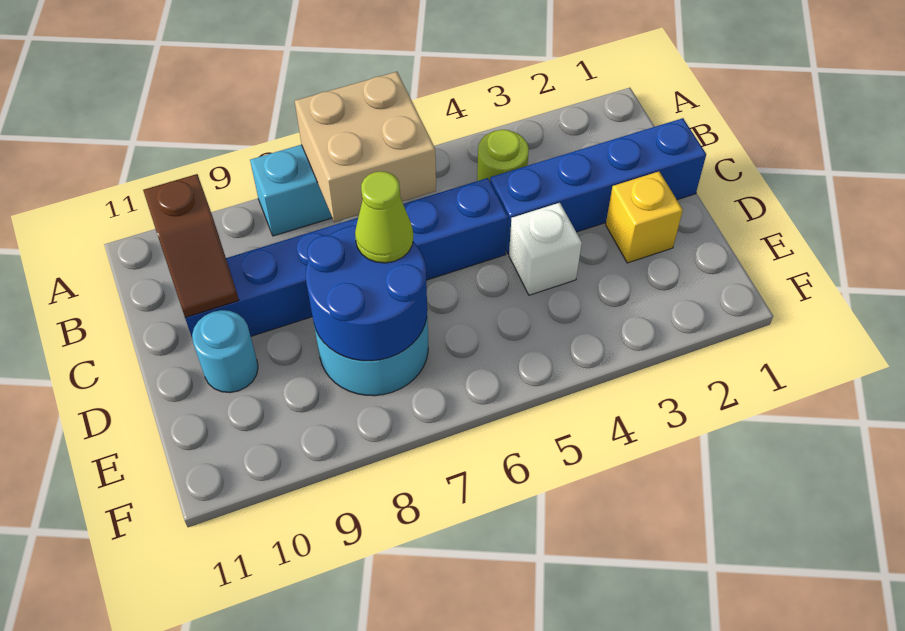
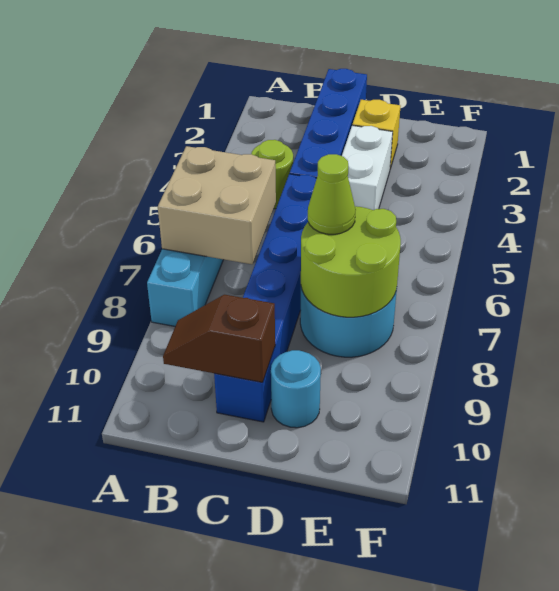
brown slope B10:C10 level 2 top B -> brown slope B10:C10 level 2 top C
white brick D4 level 1 -> white brick D3:D4 level 1
blue round brick D7:E8 level 2 -> lime round brick D7:E8 level 2

